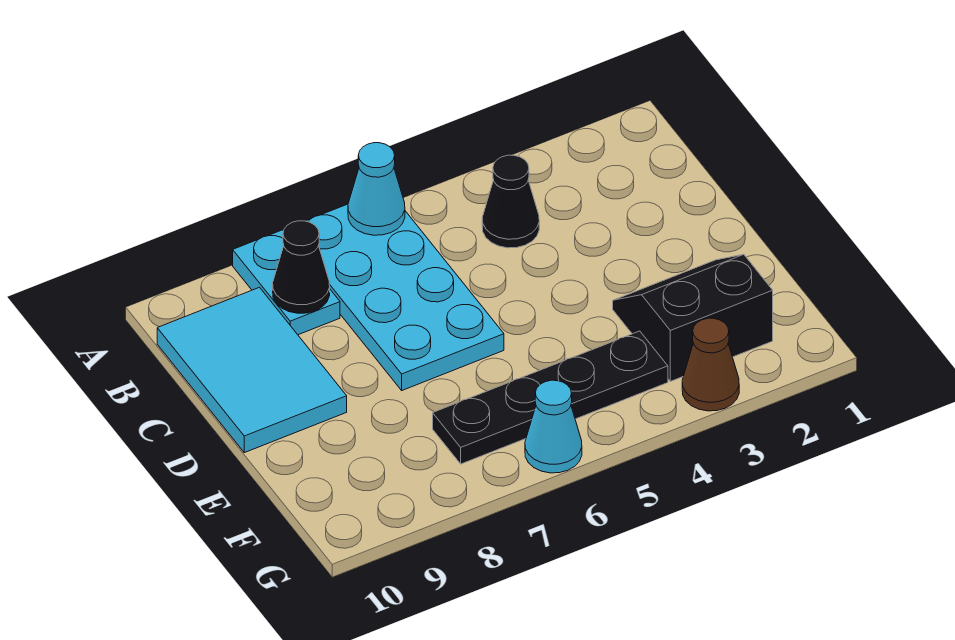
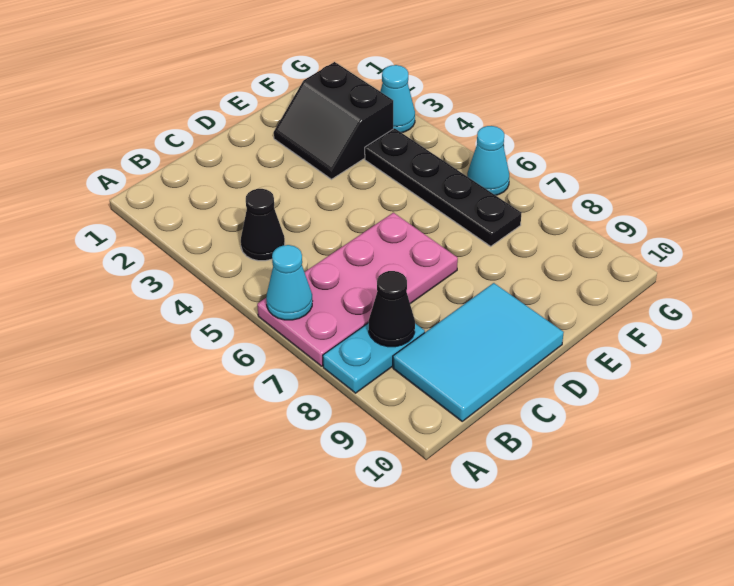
cyan plate A6:D7 level 1 -> pink plate A6:D7 level 1
brown cone G3 level 1 -> cyan cone G3 level 1

